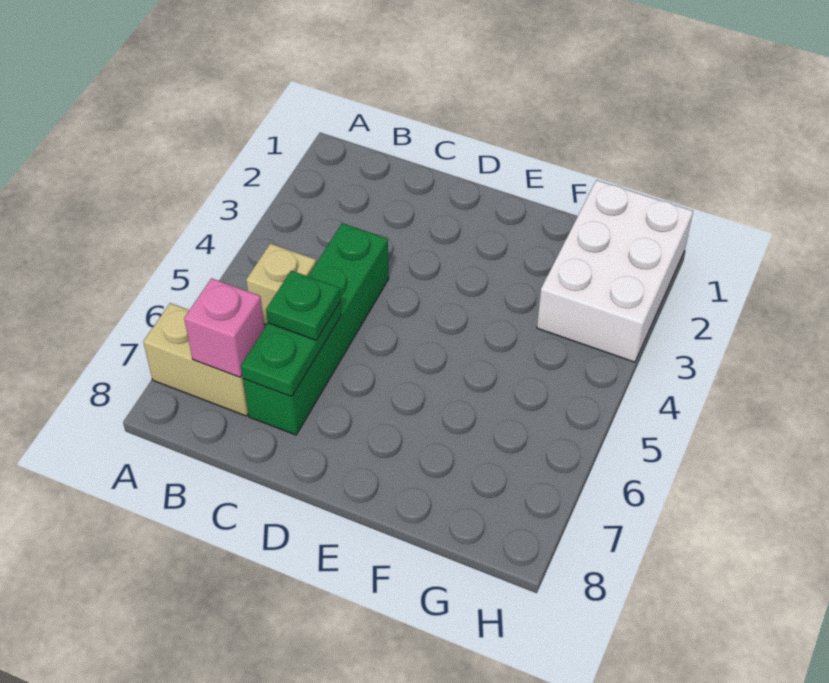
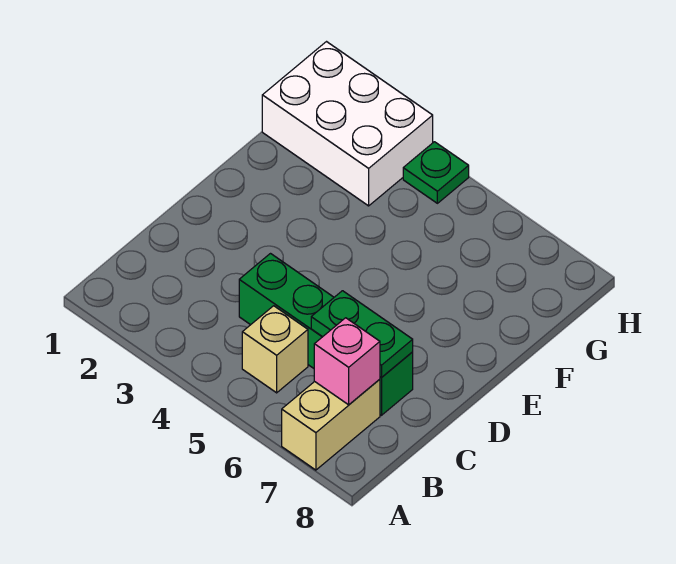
green plate C6 level 3 -> green plate H4 level 1

